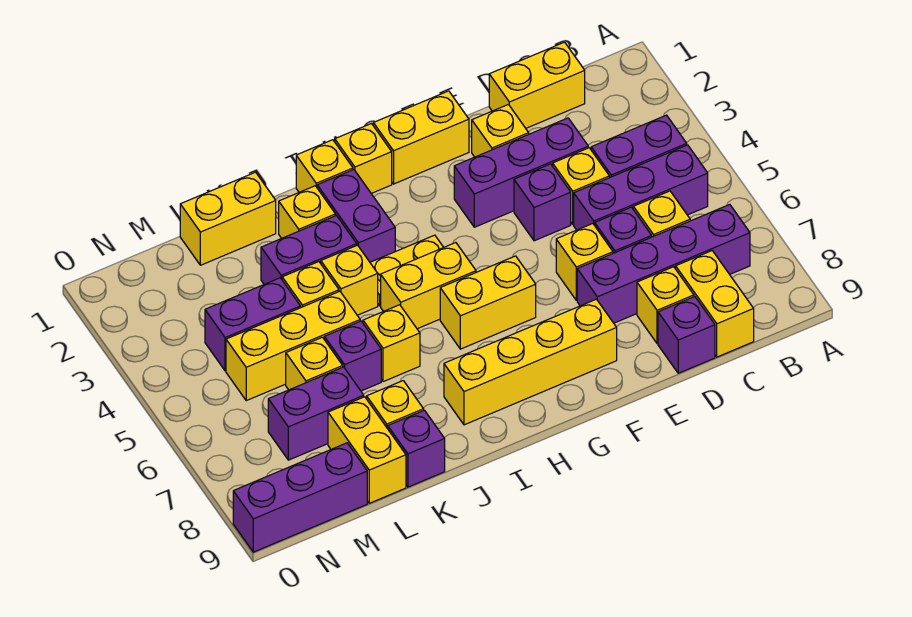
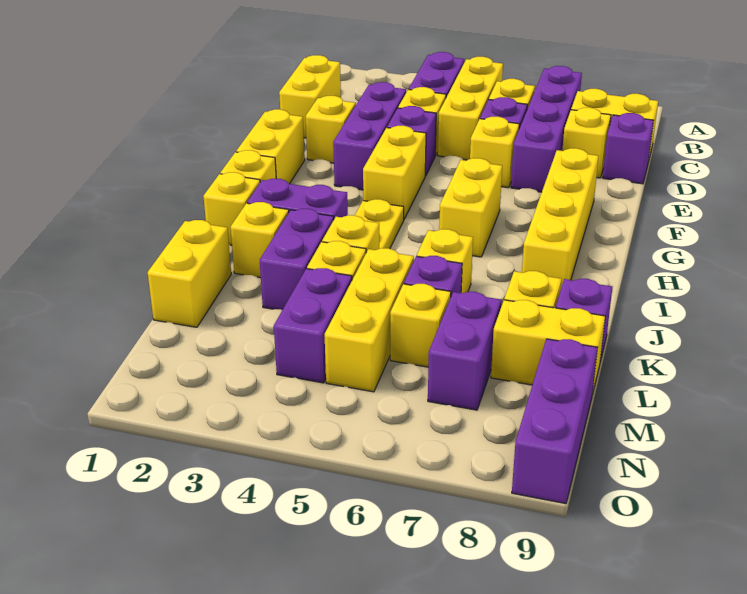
purple brick B5:D5 level 1 -> yellow brick B5:D5 level 1
yellow brick H5:I5 level 1 -> yellow brick F4:G4 level 1

